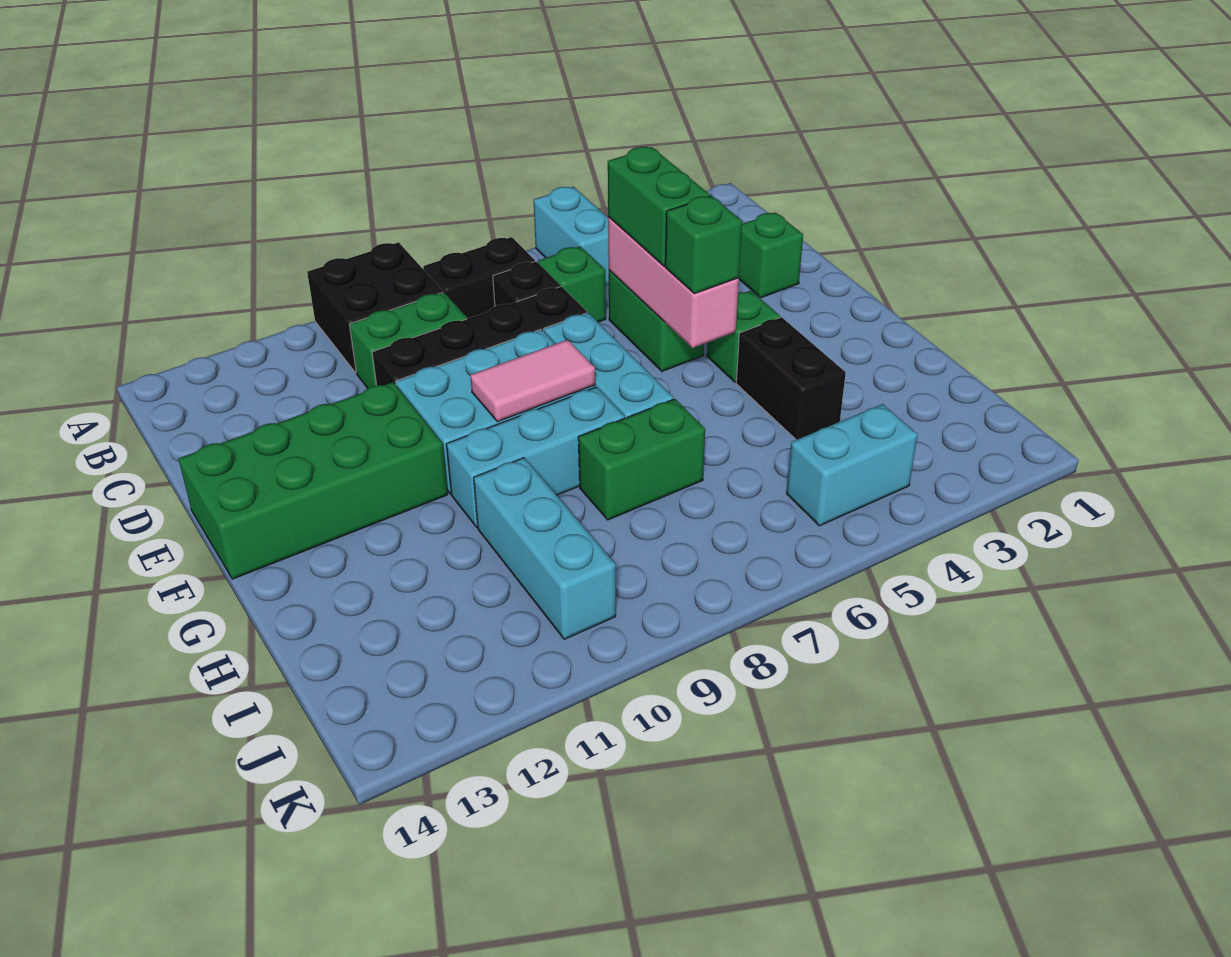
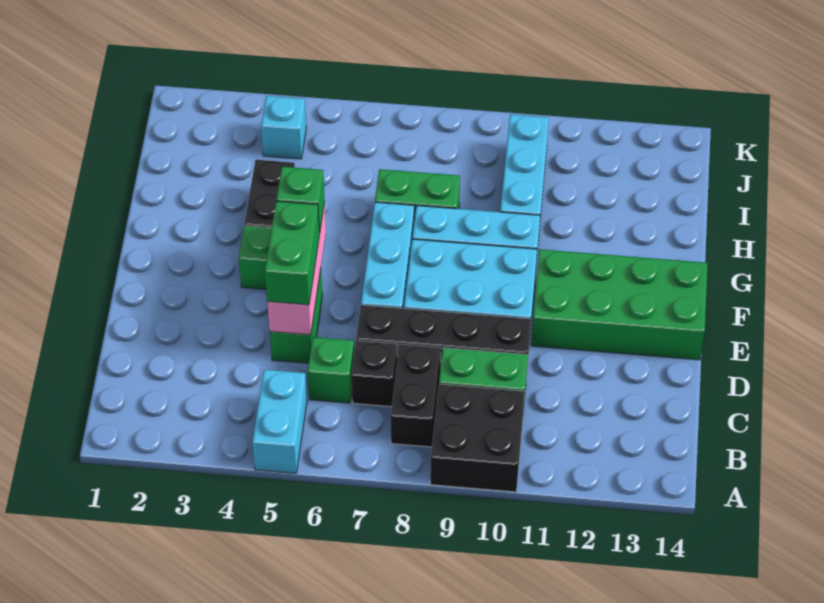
black brick B7:B8 level 1 -> black brick B8:C8 level 1
green brick D2 level 1 -> none
pink tile F8:F9 level 2 -> none
cyan brick J4:J5 level 1 -> cyan brick J4 level 1

